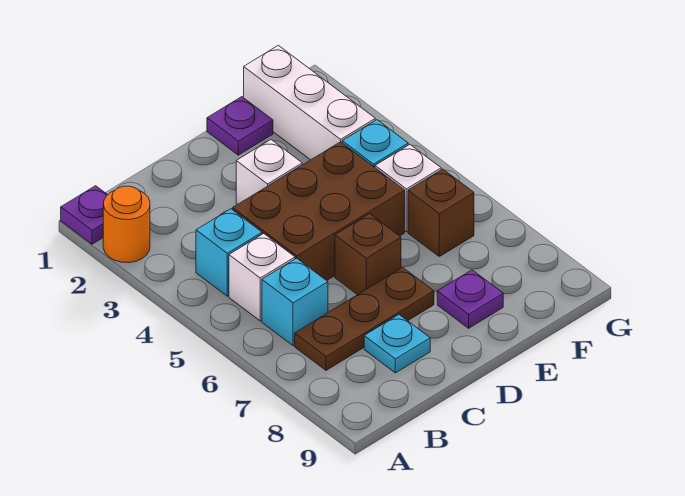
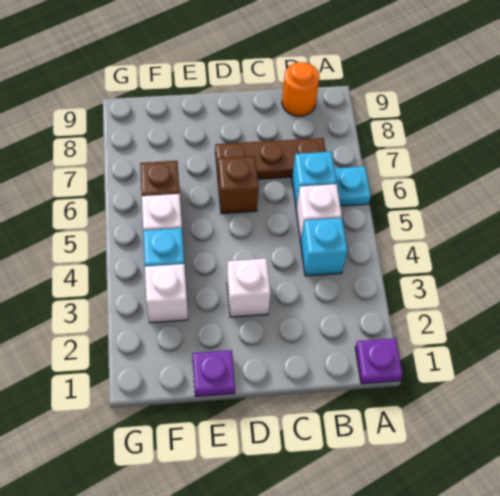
orange round brick A2 level 1 -> orange round brick B9 level 1
brown brick C4:E5 level 1 -> none
cyan plate C8 level 1 -> cyan plate A6 level 1
purple plate E8 level 1 -> none
white brick F1:F3 level 1 -> white brick F3 level 1

